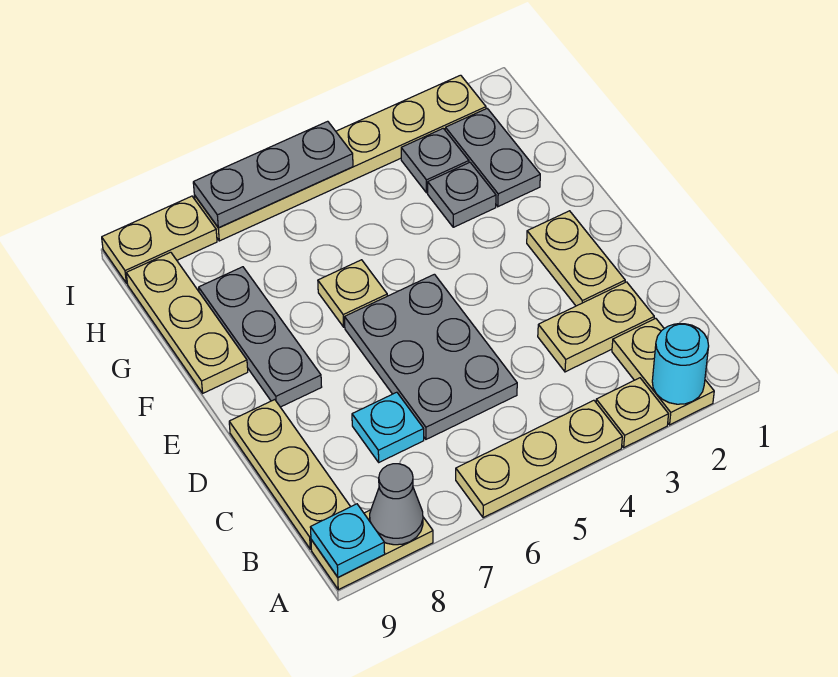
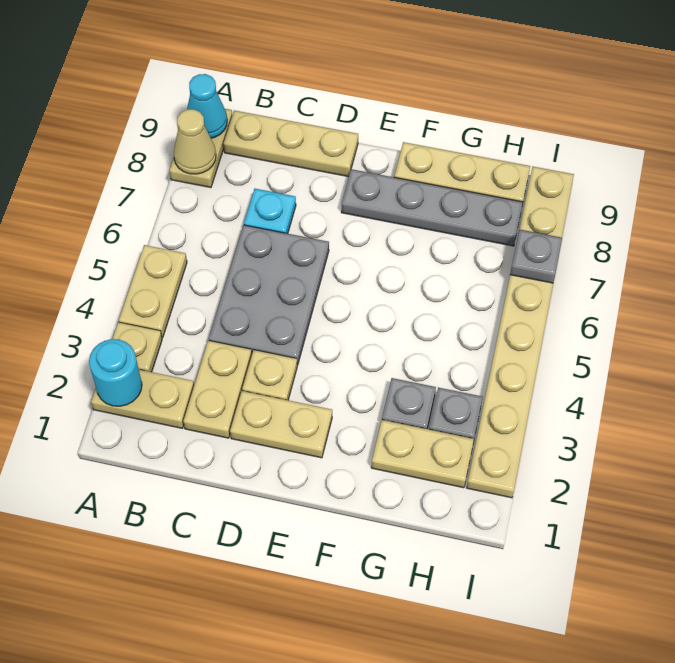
tan plate A4:A6 level 1 -> tan plate A4:A5 level 1
grey cone A8 level 2 -> tan cone A8 level 2
cyan plate A9 level 2 -> cyan cone A9 level 2
grey plate C5:E6 level 1 -> grey plate C4:D6 level 1
grey plate E8:G8 level 1 -> grey plate E8:H8 level 1
tan plate F6 level 1 -> tan plate D3 level 1
grey plate G2:H2 level 1 -> tan plate G2:H2 level 1
grey plate I5:I7 level 2 -> grey plate I7 level 2

